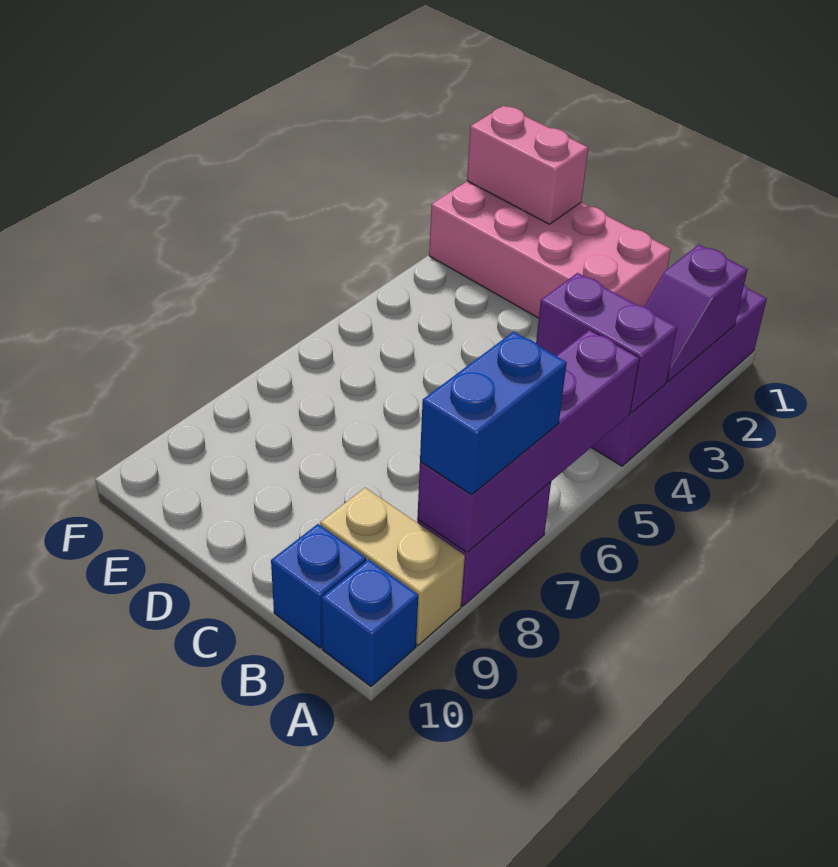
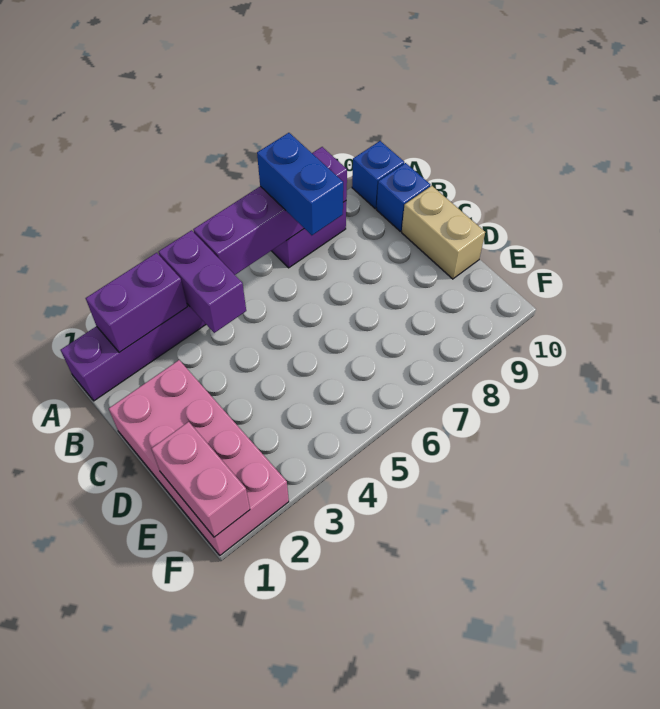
purple slope A2:A3 level 2 top 2 -> purple brick A2:A3 level 2
blue brick A7:A8 level 3 -> blue brick A7:B7 level 3
tan brick A9:B9 level 1 -> tan brick C10:D10 level 1

